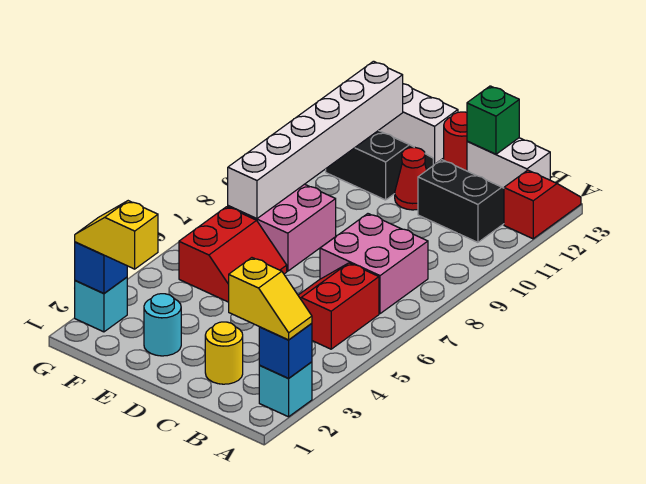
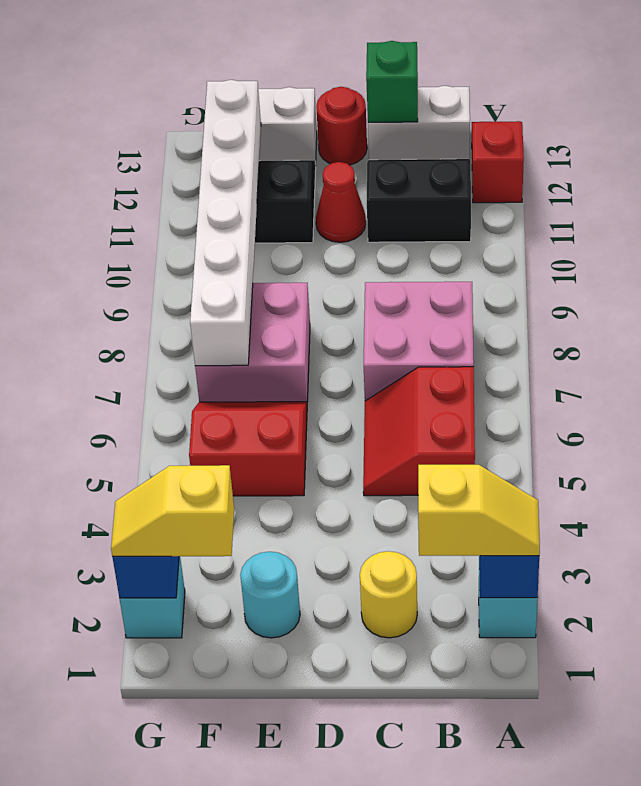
red slope E5:F6 level 1 top F -> red slope E5:F6 level 1 top 5

